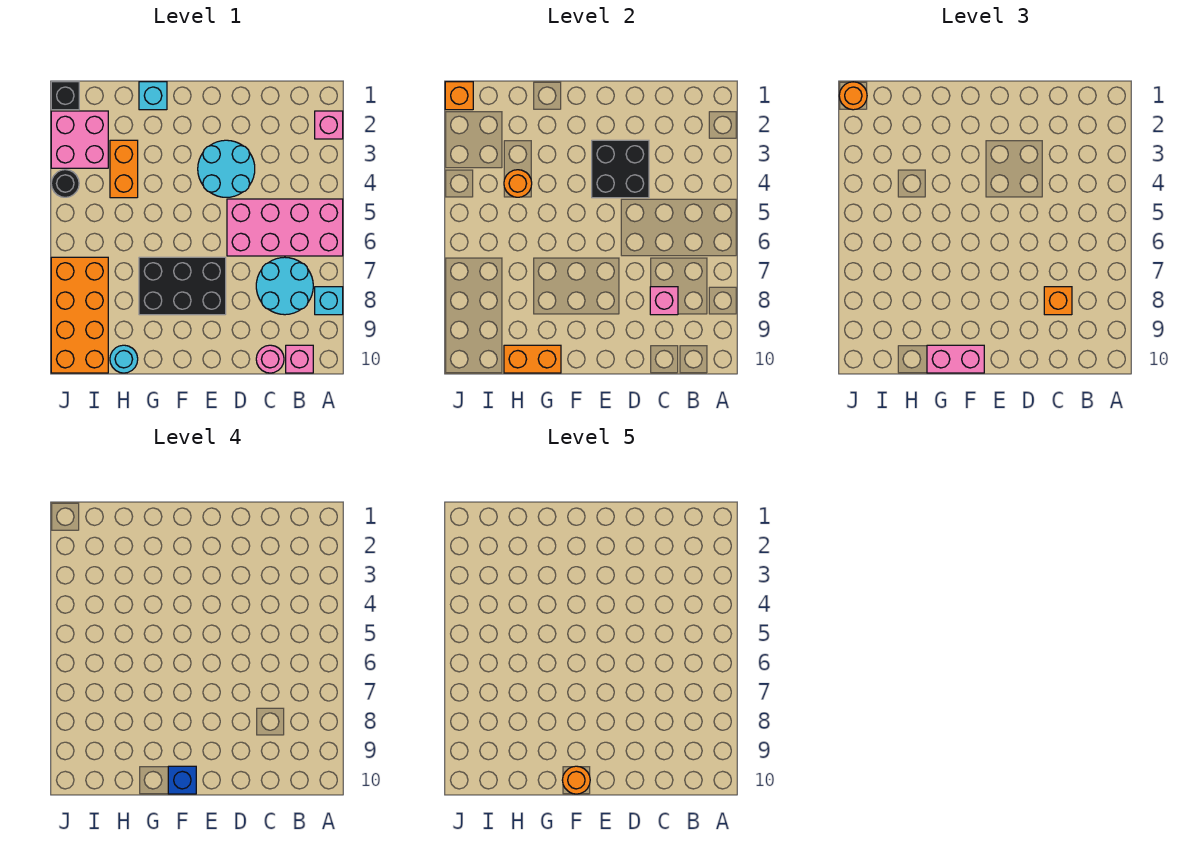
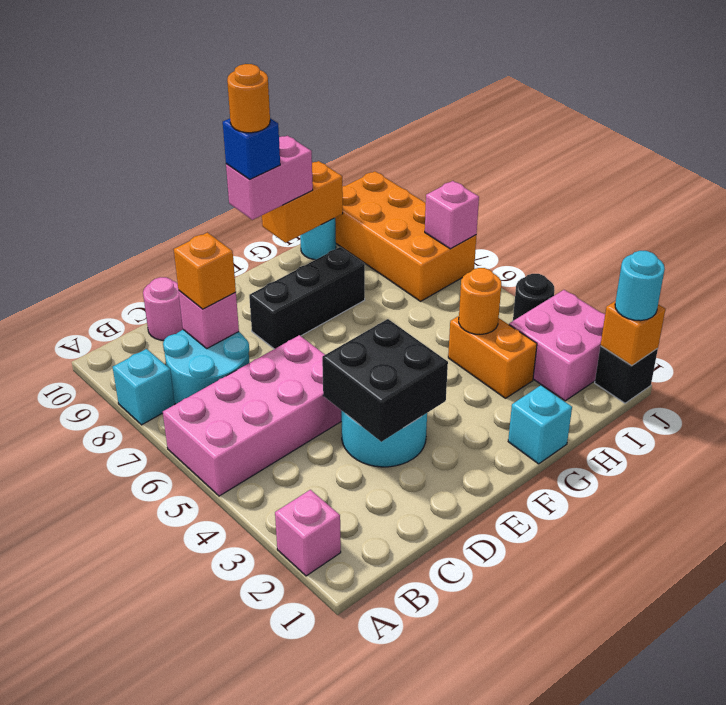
pink brick B10 level 1 -> pink brick J7 level 2
black brick E7:G8 level 1 -> black brick E8:G8 level 1
orange round brick J1 level 3 -> cyan round brick J1 level 3

